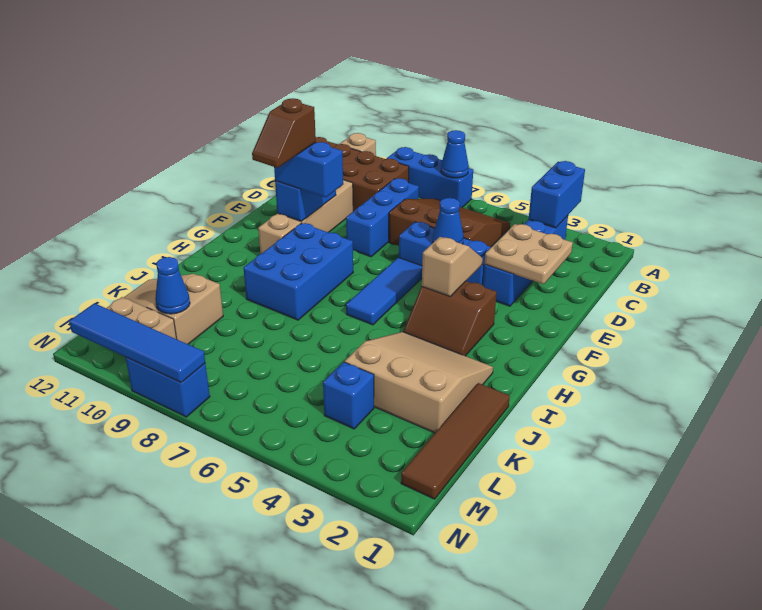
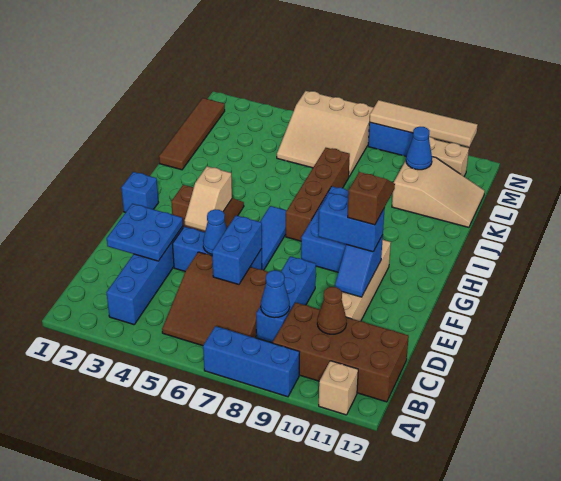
blue brick A3:B3 level 2 -> blue brick D6:E6 level 2
blue cone A7 level 2 -> blue cone C8 level 2
none -> brown cone C10 level 2
tan plate D2:E3 level 2 -> blue plate D2:E3 level 2
none -> brown brick H7:K7 level 1
tan slope I2:K4 level 1 top K -> tan slope L5:N7 level 1 top N
blue brick L4 level 1 -> blue brick G1 level 1
blue tile N8:N11 level 2 -> tan tile N8:N11 level 2

